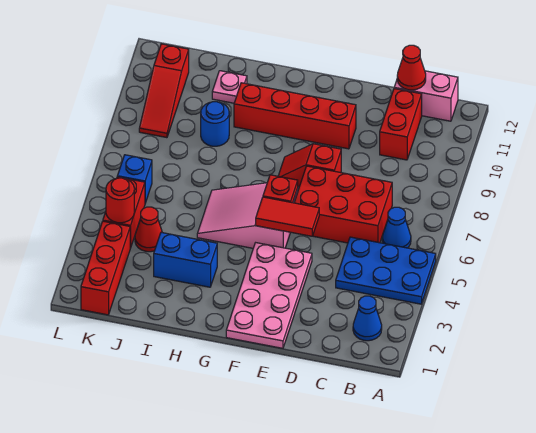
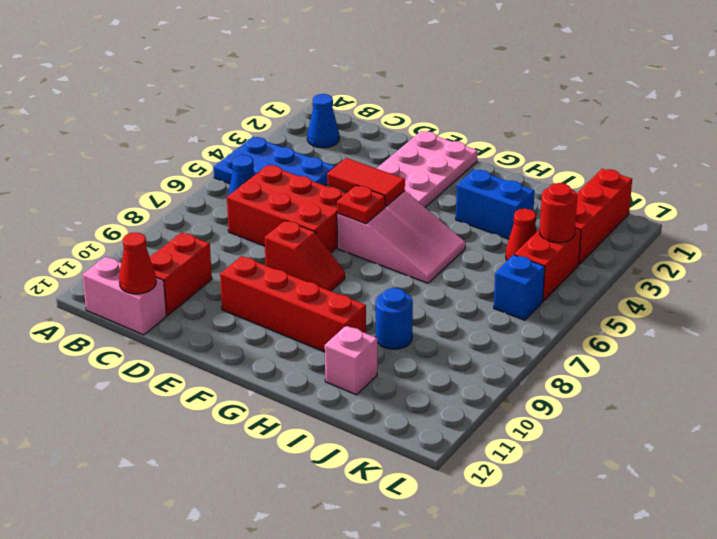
pink plate I11 level 1 -> pink brick I11 level 1
red slope K9:K11 level 1 top 11 -> none

